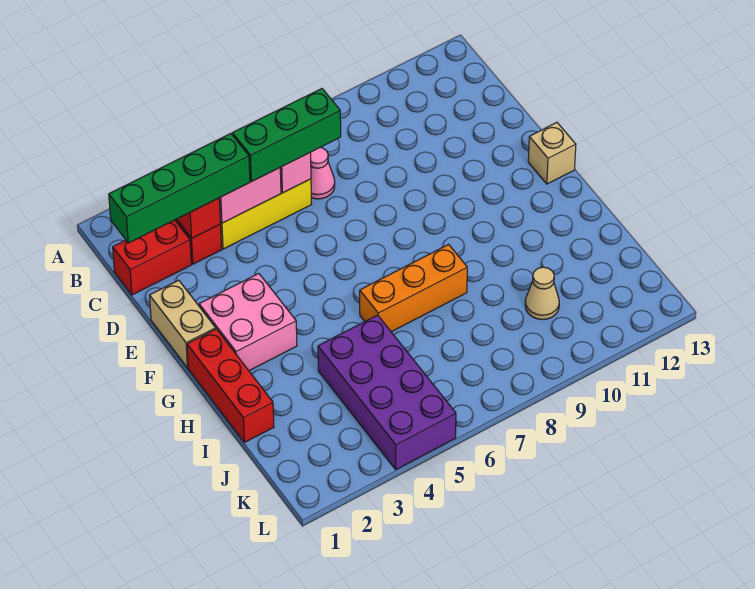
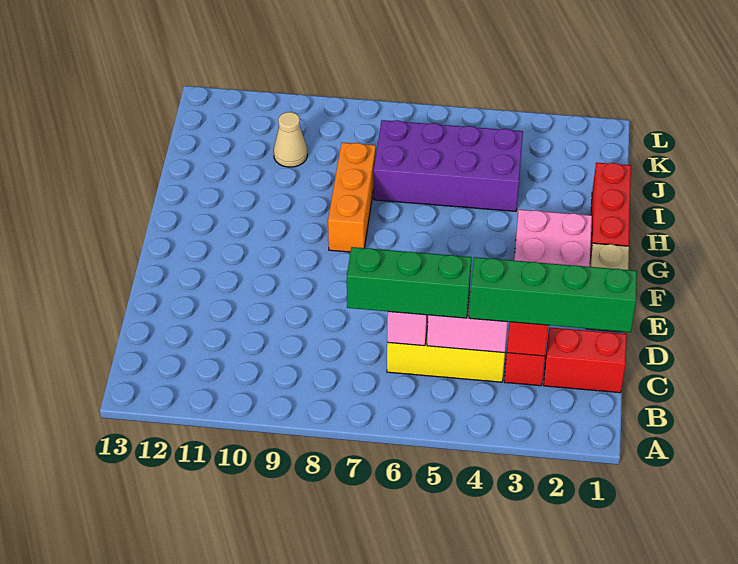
pink cone C7 level 1 -> none
tan brick F13 level 1 -> none
orange brick H6:H8 level 1 -> orange brick G8:I8 level 1
purple brick I4:L5 level 1 -> purple brick I4:J7 level 1

